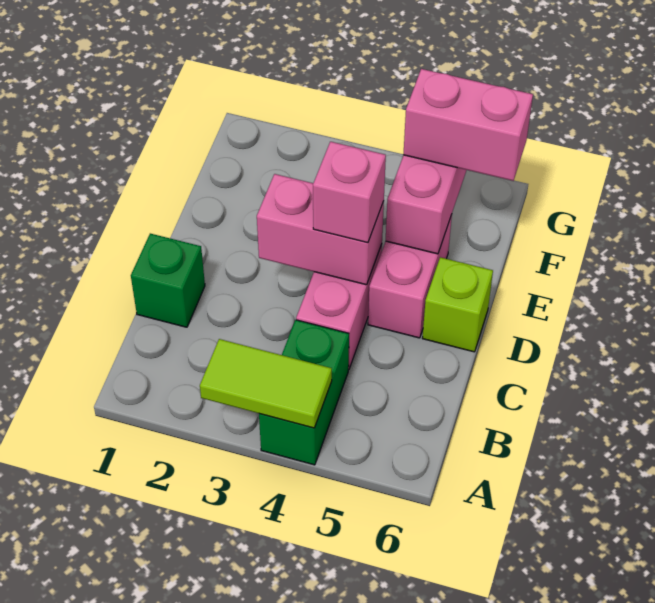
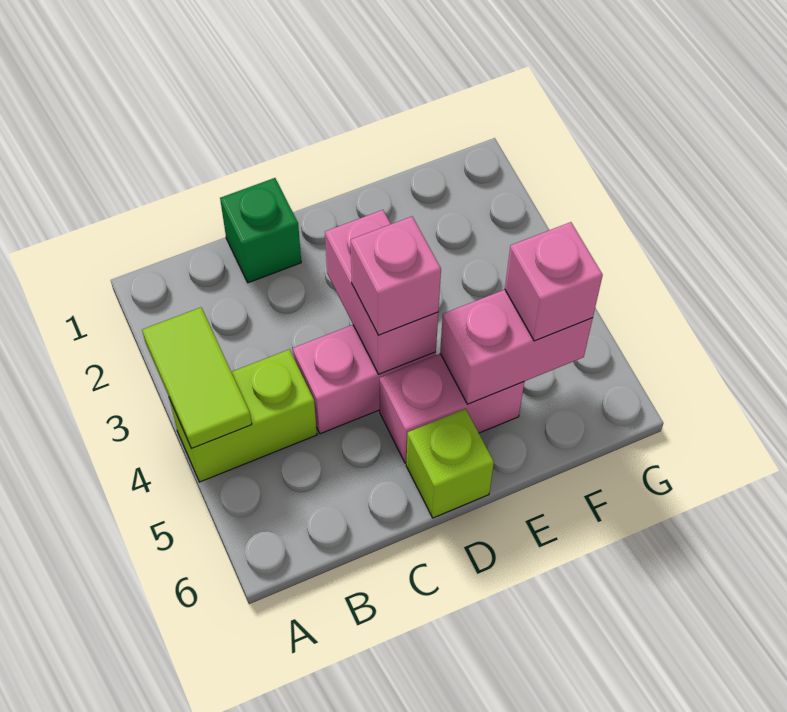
green brick A4:B4 level 1 -> lime brick A4:B4 level 1
pink brick F5:F6 level 3 -> pink brick F5 level 3

